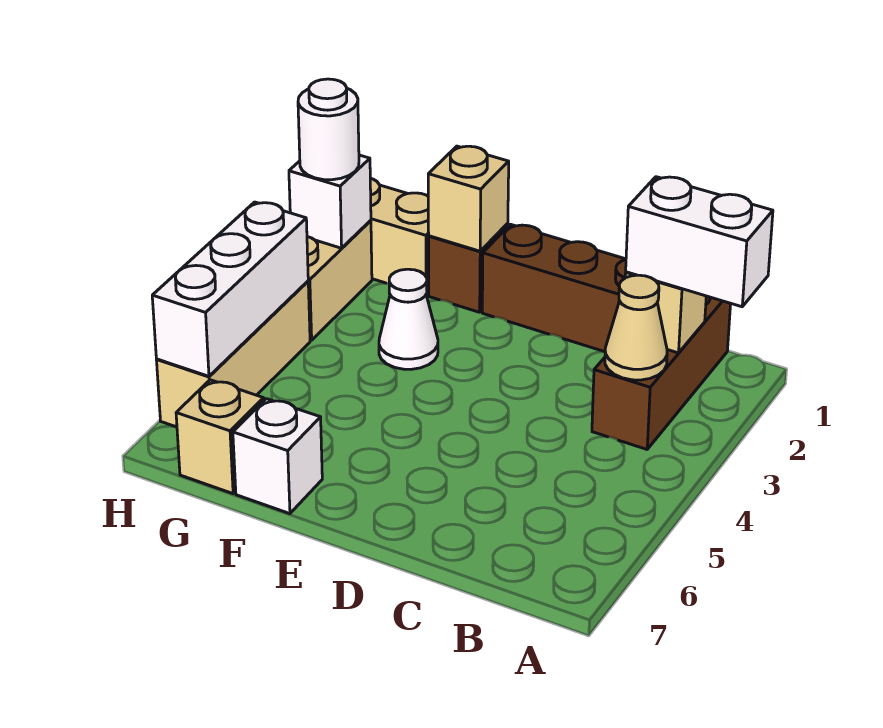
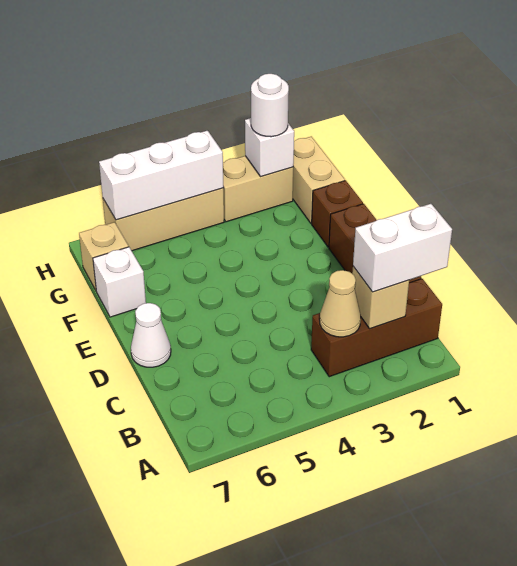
white brick A2:B2 level 3 -> white brick B1:B2 level 3
tan brick F1 level 2 -> none
white cone F3 level 1 -> white cone D7 level 1

